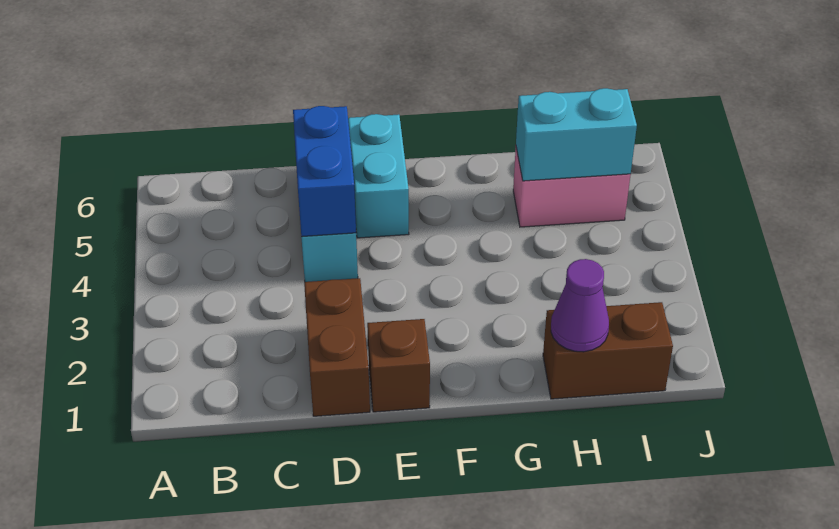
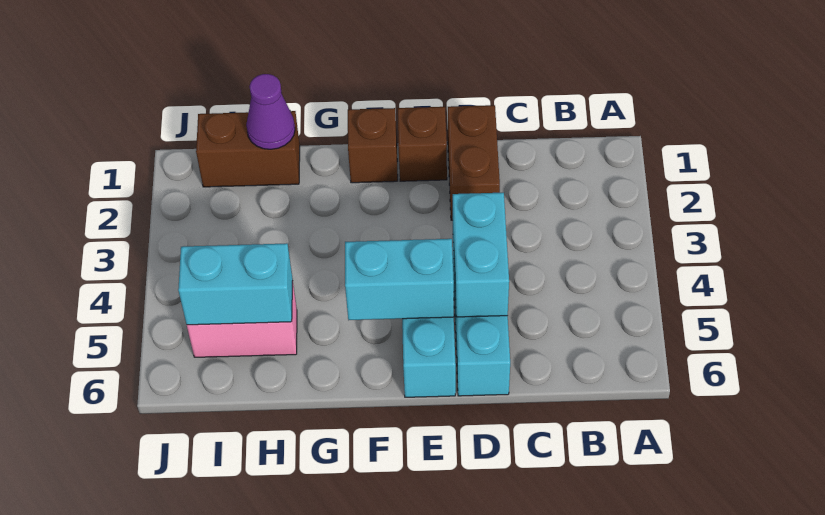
blue brick D4:D5 level 2 -> cyan brick D4:D5 level 2
none -> cyan brick E5:F5 level 2
none -> brown brick F1 level 1

